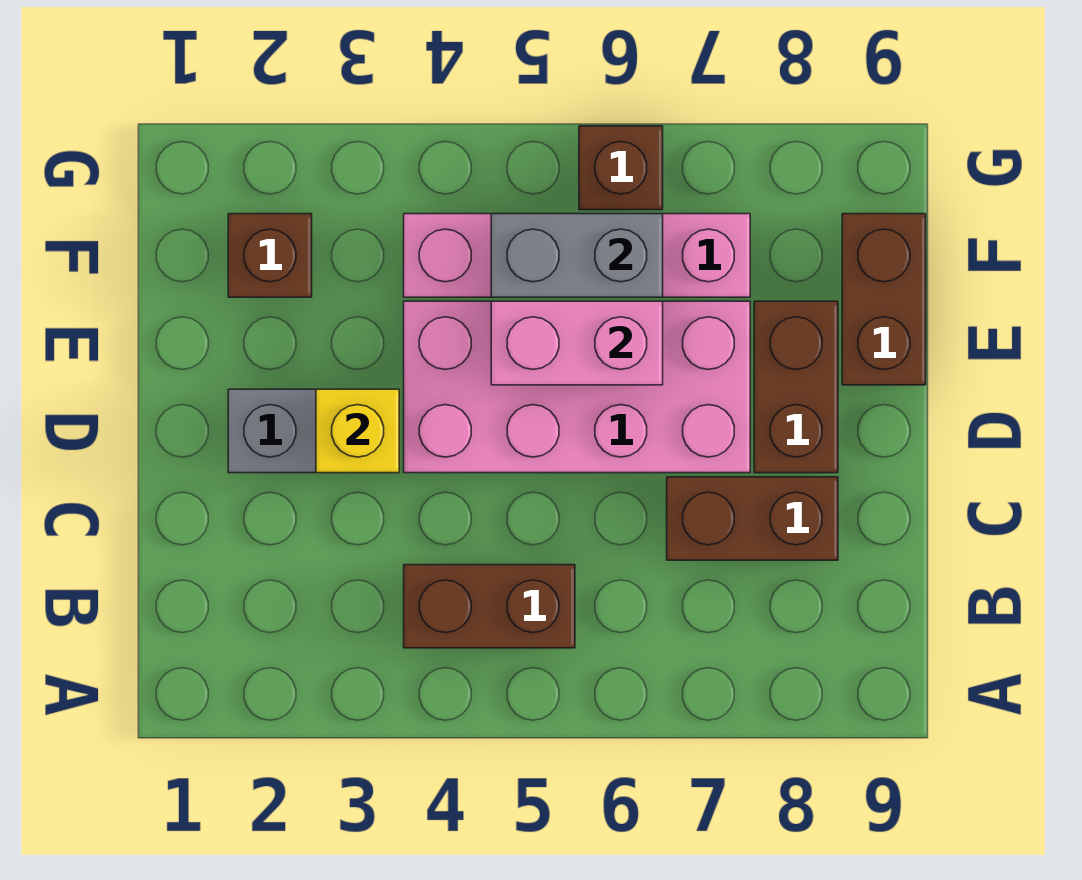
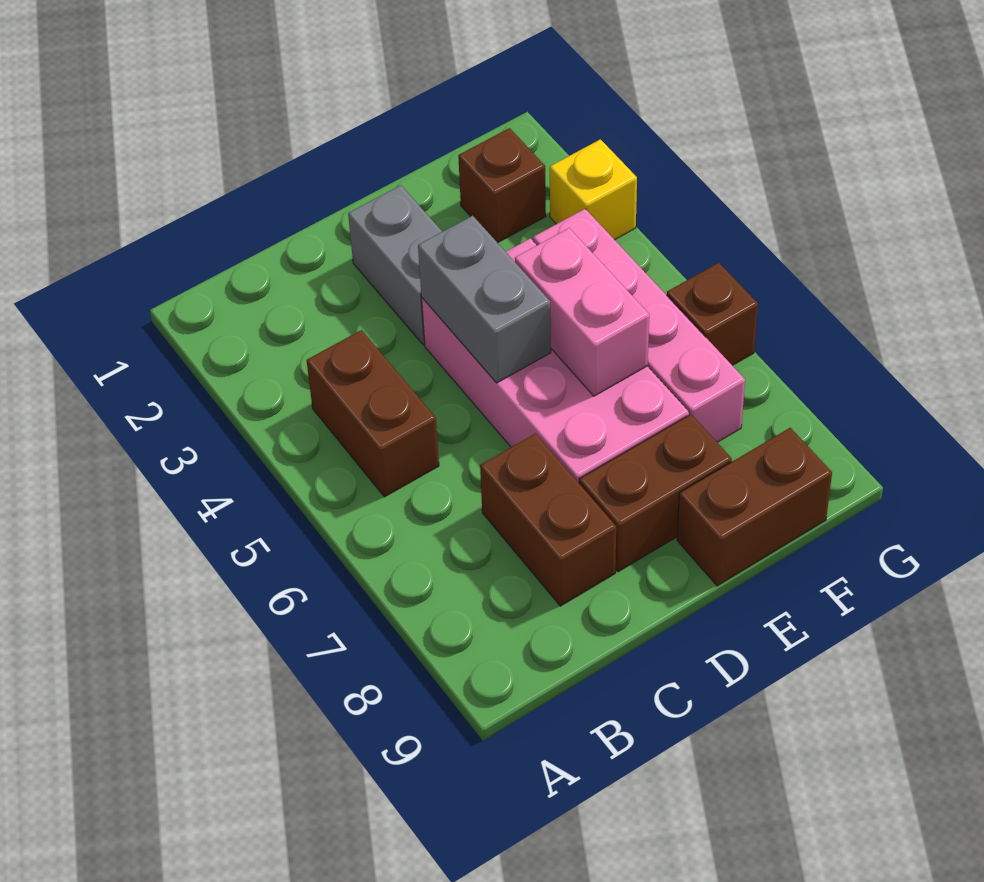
yellow brick D3 level 2 -> yellow brick G3 level 1
grey brick F5:F6 level 2 -> grey brick D4:D5 level 2

